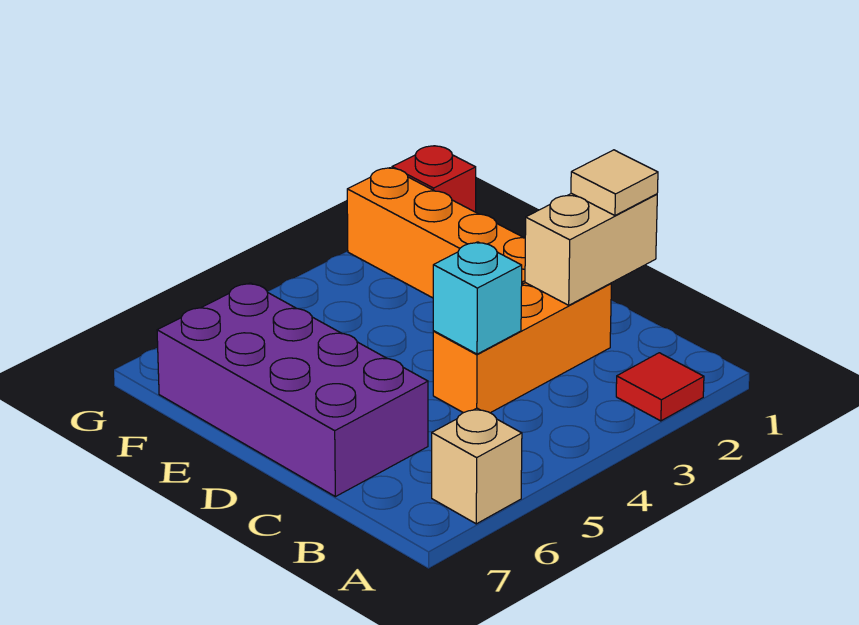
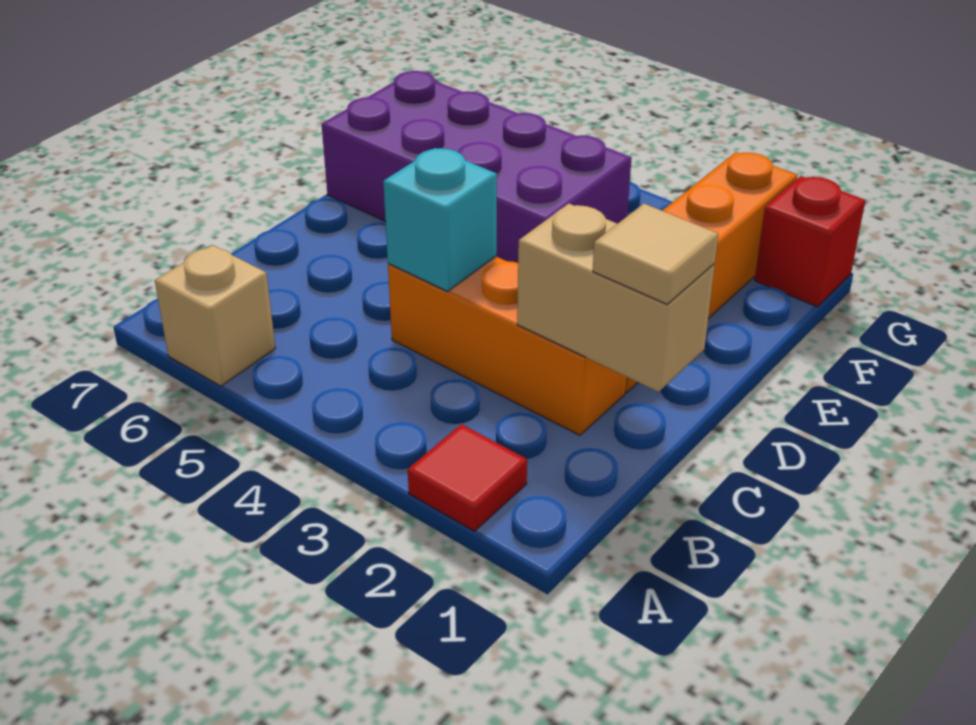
purple brick C6:F7 level 1 -> purple brick E4:F7 level 1

